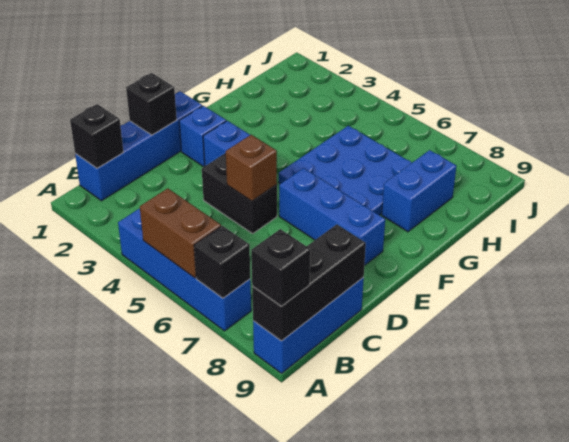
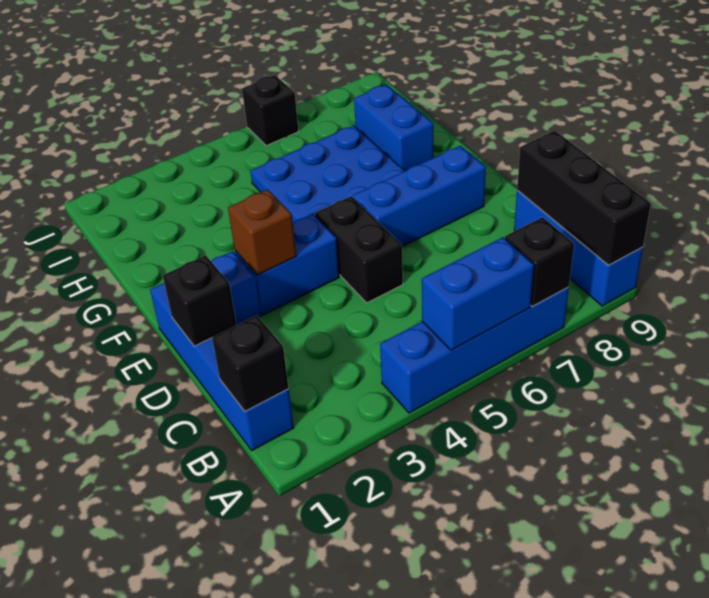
brown brick A5:A6 level 2 -> blue brick A5:A6 level 2
black brick A9 level 3 -> black brick J6 level 1
black brick D4:D5 level 1 -> black brick D5:E5 level 1
brown brick D5 level 2 -> brown brick E3 level 2

